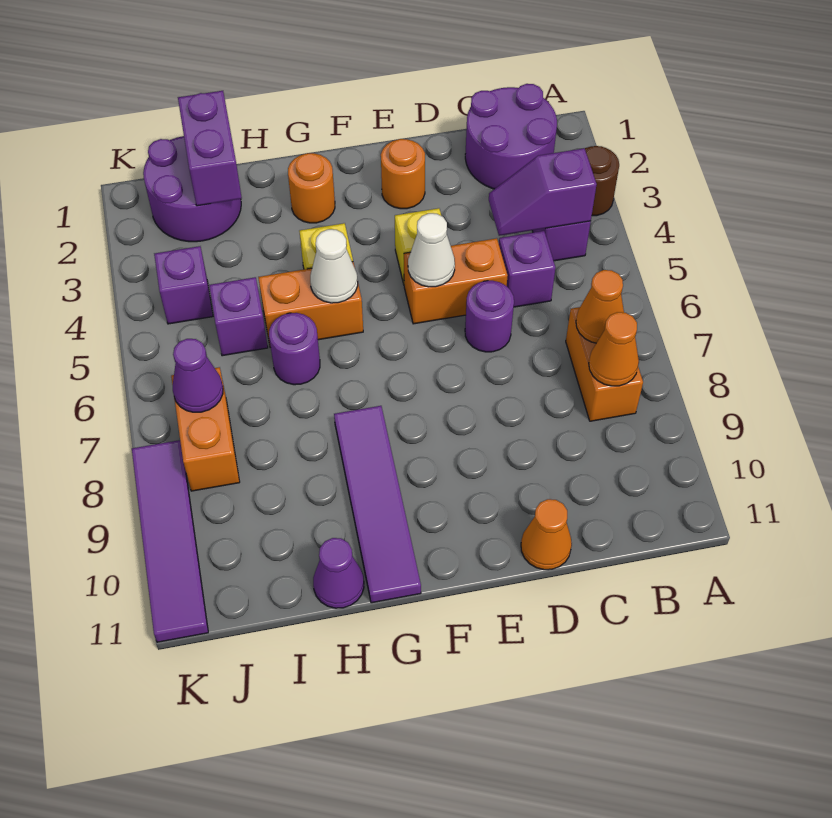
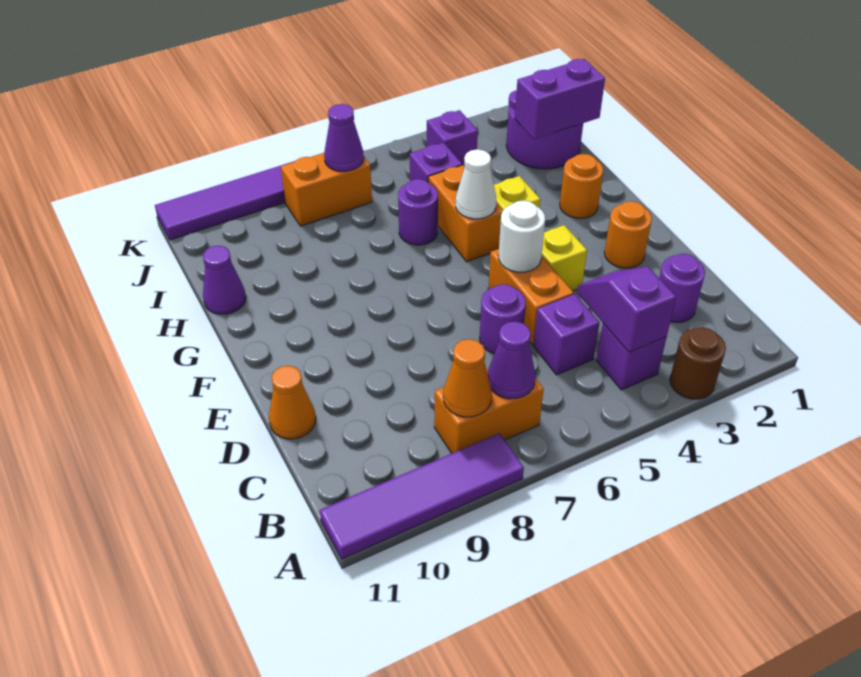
purple round brick B1:C2 level 1 -> purple round brick C2 level 1
orange cone B7 level 2 -> purple cone B7 level 2
white cone E5 level 2 -> white round brick E5 level 2
purple tile G8:G11 level 1 -> purple tile A8:A11 level 1

